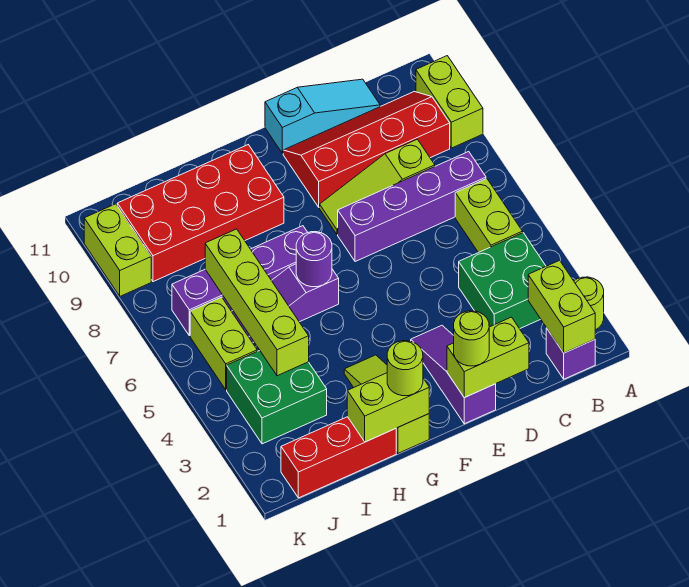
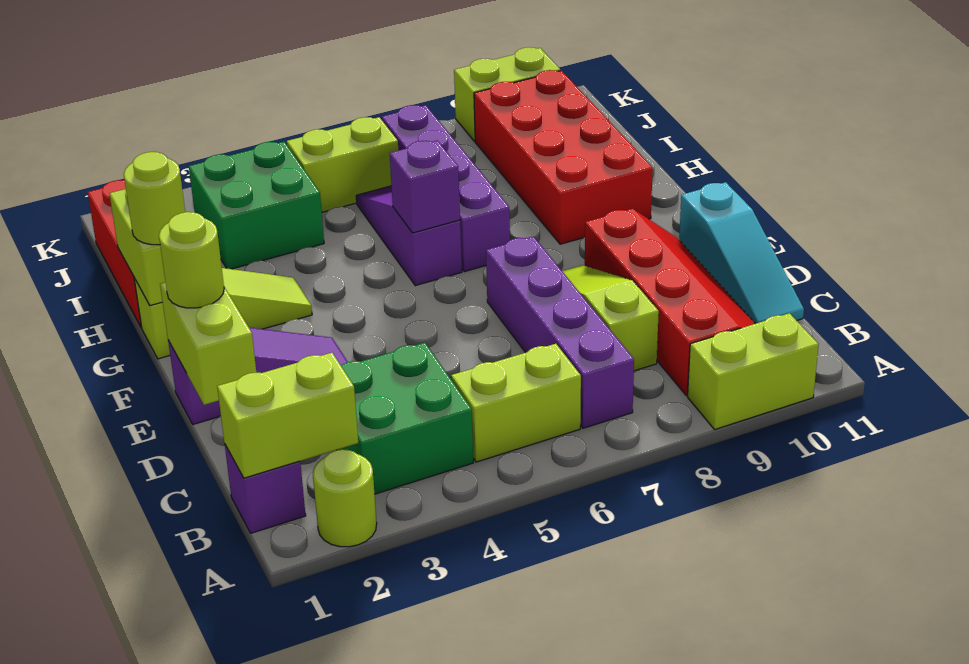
purple round brick G6 level 2 -> purple brick G6 level 2
lime brick I4:I7 level 2 -> none

